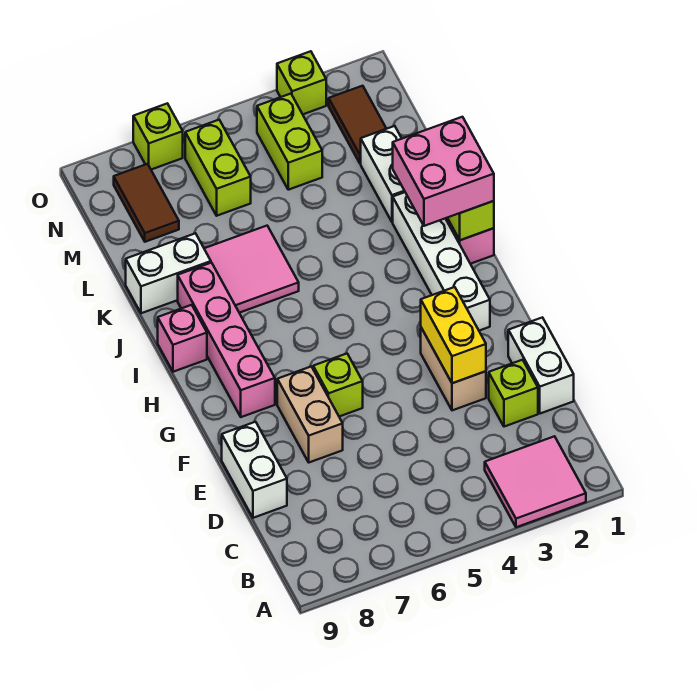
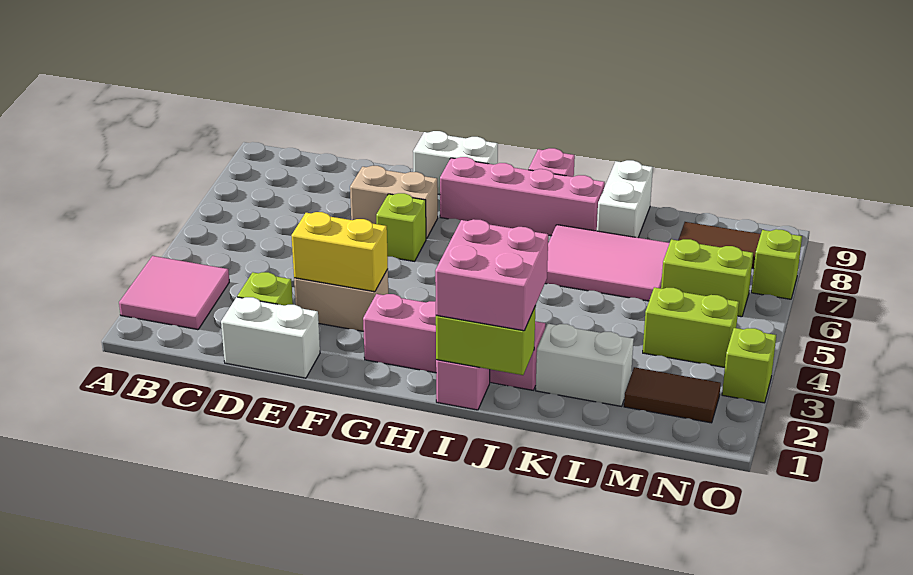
white brick D9:E9 level 1 -> white brick F9:G9 level 1
white brick G2:J2 level 1 -> pink brick G2:J2 level 1
pink tile J6:K7 level 1 -> pink tile J6:L7 level 1

